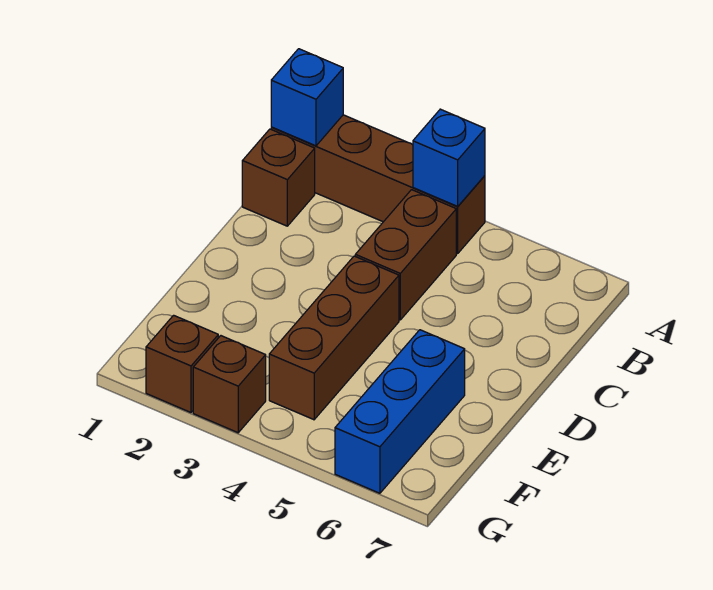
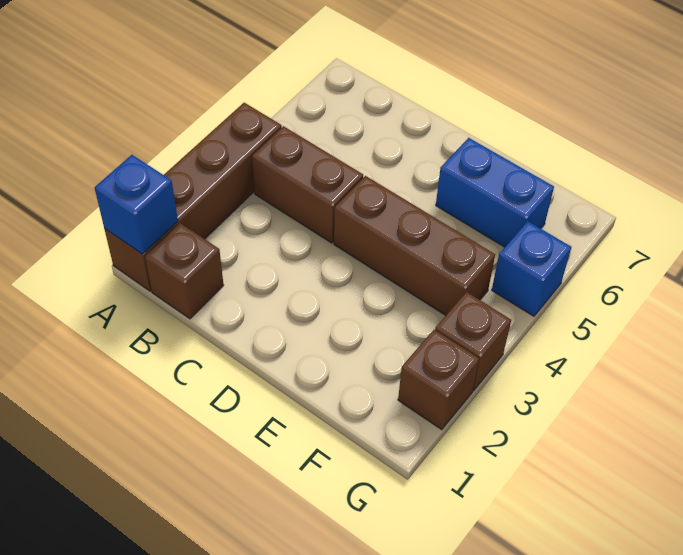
blue brick A4 level 2 -> blue brick G5 level 1
blue brick E6:G6 level 1 -> blue brick E6:F6 level 1

